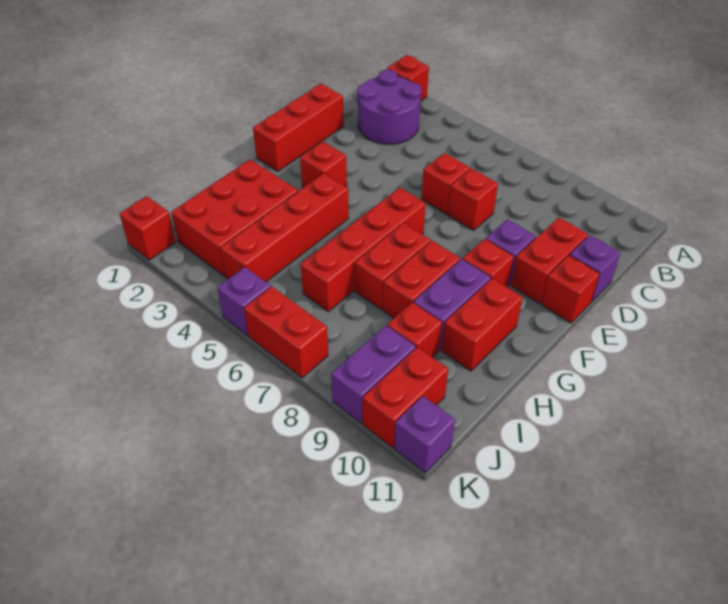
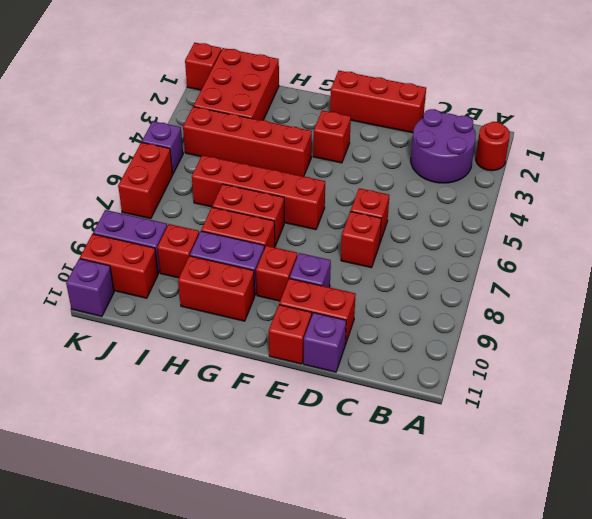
red brick A2 level 1 -> red round brick A2 level 1
red brick H2:J3 level 1 -> red brick I1:J3 level 1

